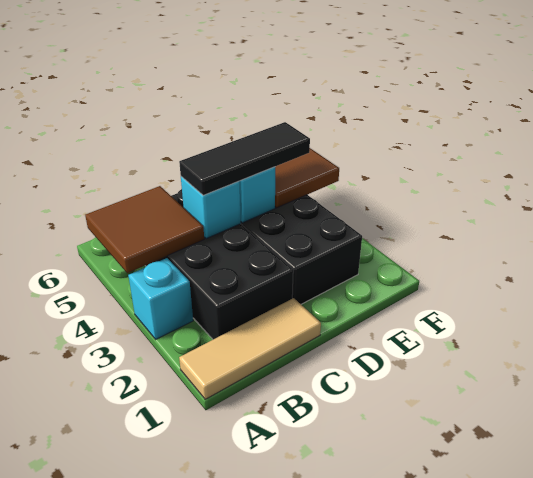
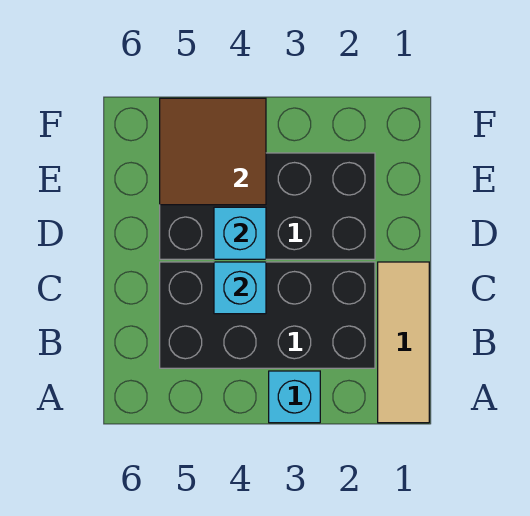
brown tile A4:B5 level 2 -> none
black tile C4:E4 level 3 -> none

